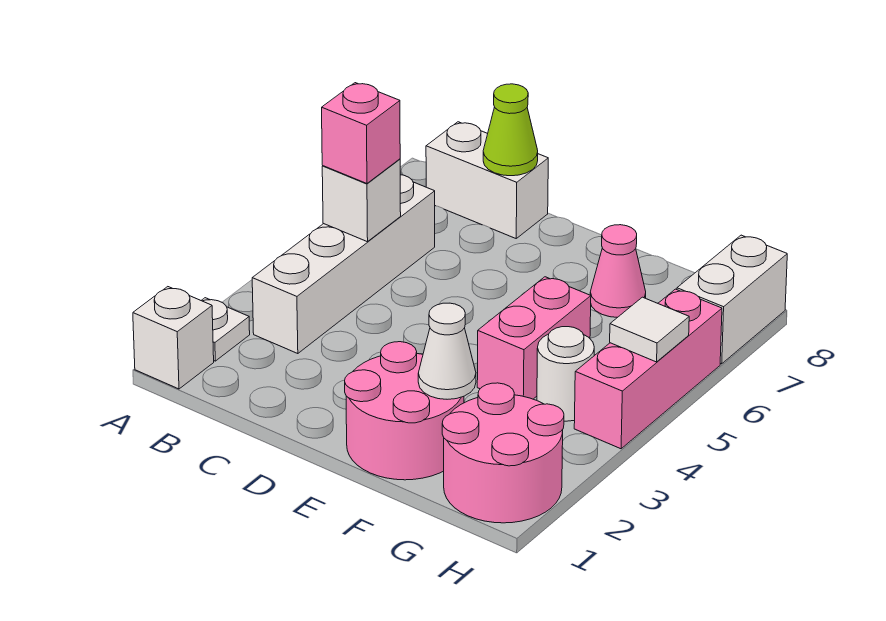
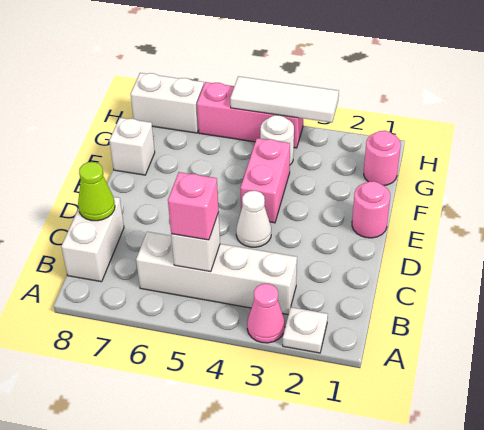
white brick A1 level 1 -> white brick F8 level 1
pink round brick E1:F2 level 1 -> pink round brick E1 level 1
white cone F2 level 2 -> white cone D4 level 1
pink brick F4:F5 level 1 -> pink brick E4:F4 level 1
pink cone F7 level 1 -> pink cone A3 level 1
pink round brick G1:H2 level 1 -> pink round brick G1 level 1
white tile H5 level 2 -> white tile H3:H5 level 2

